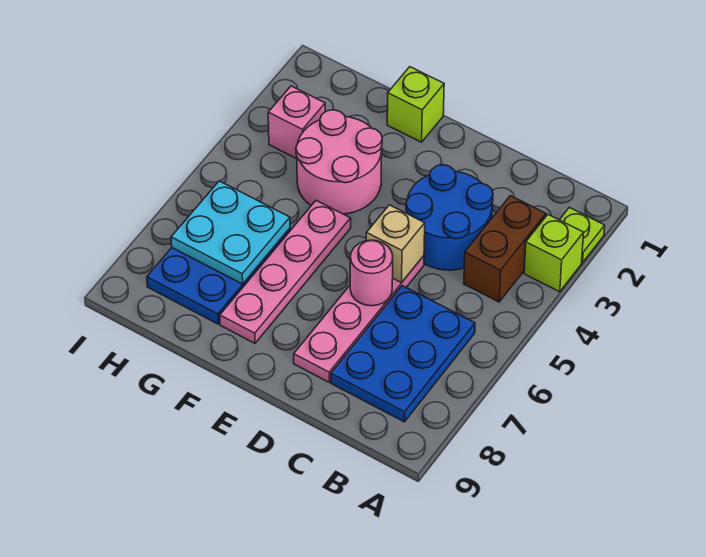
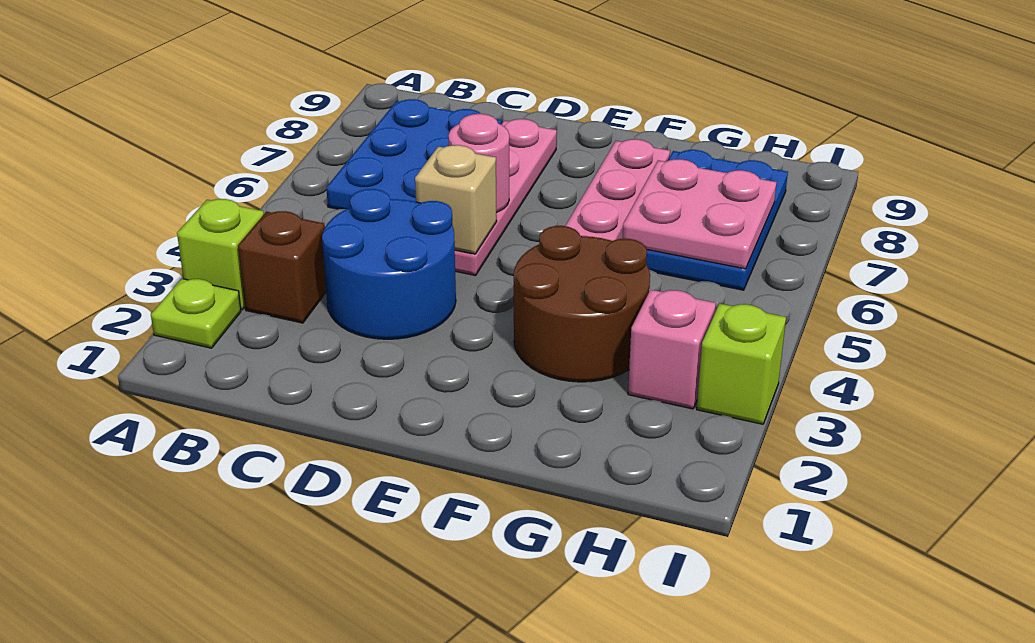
brown brick B3:B4 level 1 -> brown brick B3 level 1
lime brick F1 level 1 -> lime brick I3 level 1
pink round brick F3:G4 level 1 -> brown round brick F3:G4 level 1
cyan plate G6:H7 level 2 -> pink plate G6:H7 level 2

